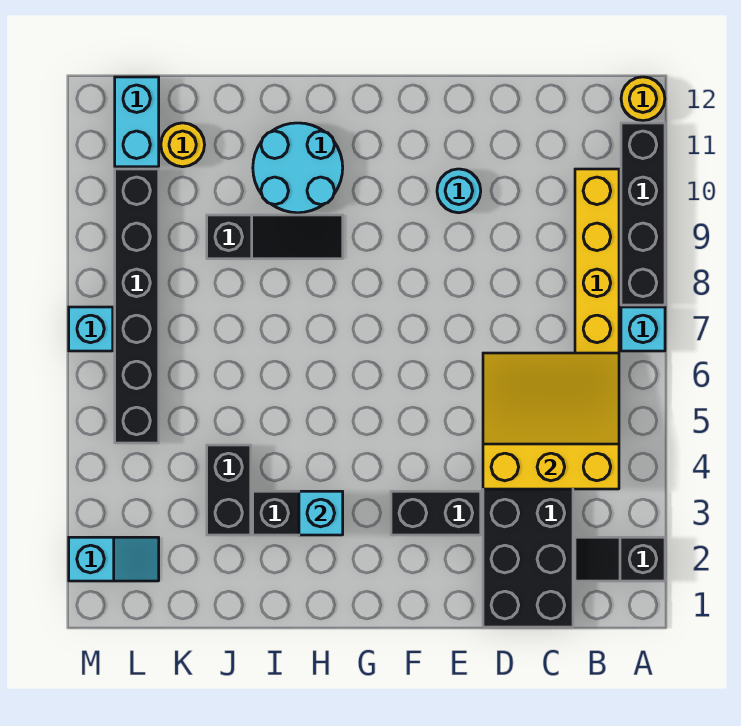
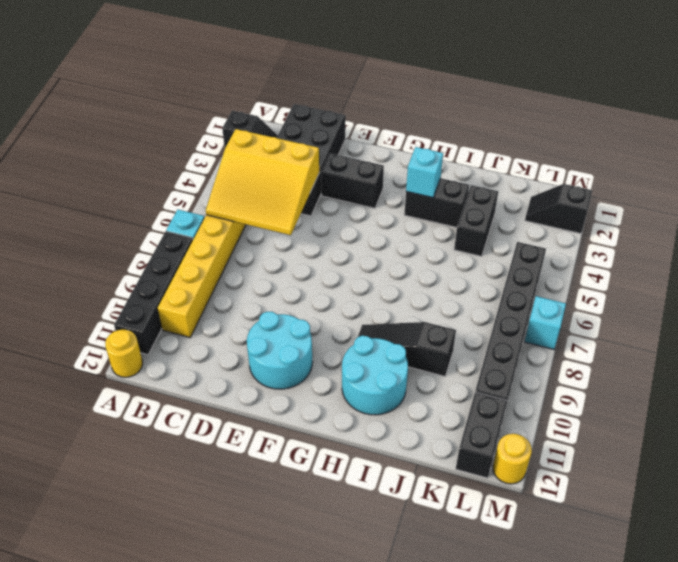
cyan round brick E10 level 1 -> cyan round brick E10:F11 level 1
yellow round brick K11 level 1 -> yellow round brick M12 level 1
cyan slope L2:M2 level 1 top M -> black slope L2:M2 level 1 top M
cyan brick L11:L12 level 1 -> black brick L11:L12 level 1

